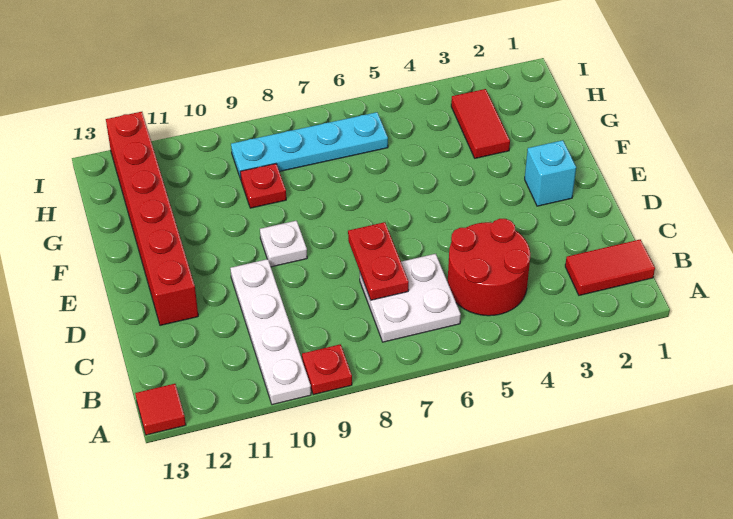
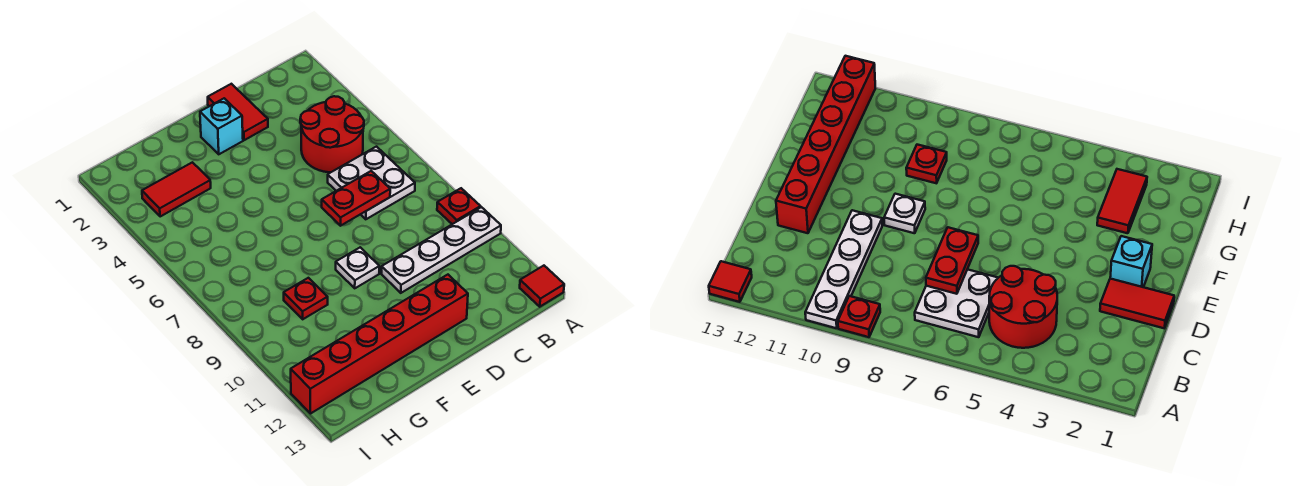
red tile B1:B2 level 1 -> red tile D1:D2 level 1
cyan plate H6:H9 level 1 -> none

